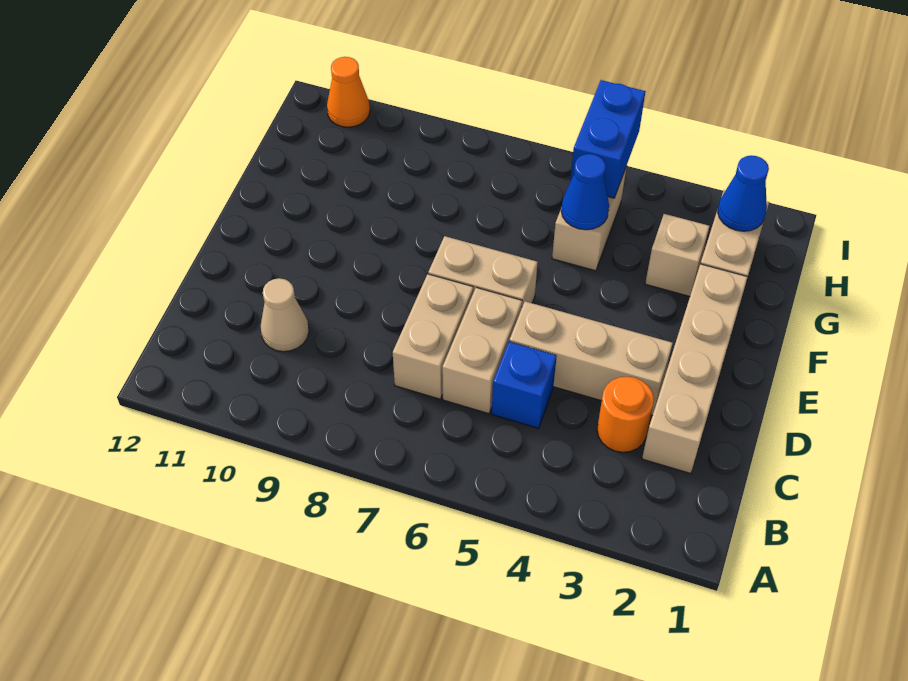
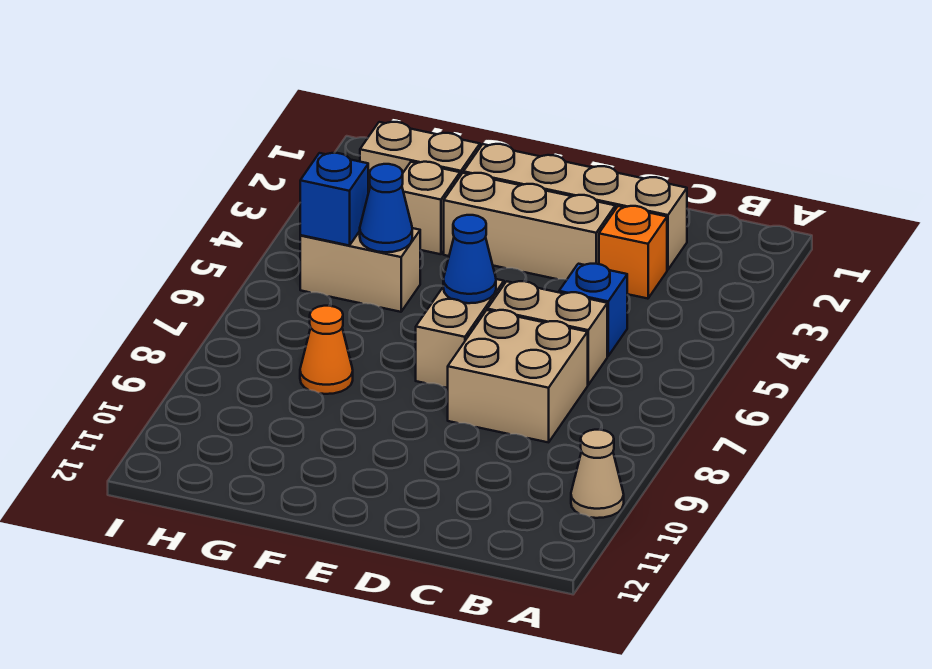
orange round brick C3 level 1 -> orange brick C3 level 1
tan brick C7:D7 level 1 -> tan brick C7:D8 level 1
tan cone C10 level 1 -> tan cone A10 level 1
tan brick D3:D5 level 1 -> tan brick D3:F3 level 1
blue cone H2 level 2 -> blue cone E6 level 2
blue brick H5:I5 level 2 -> blue brick H5 level 2
orange cone I11 level 1 -> orange cone G8 level 1

